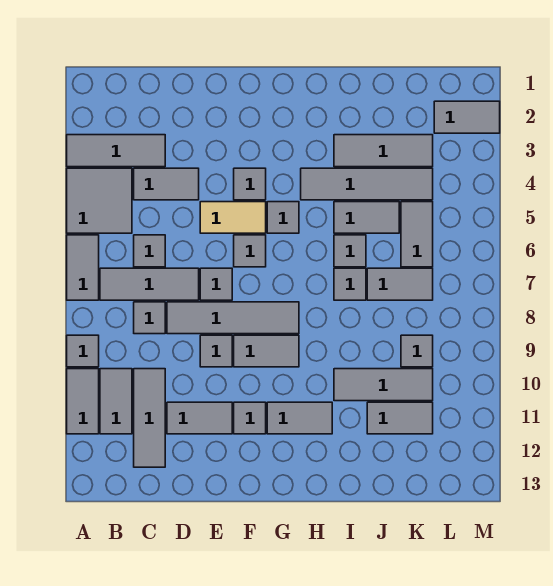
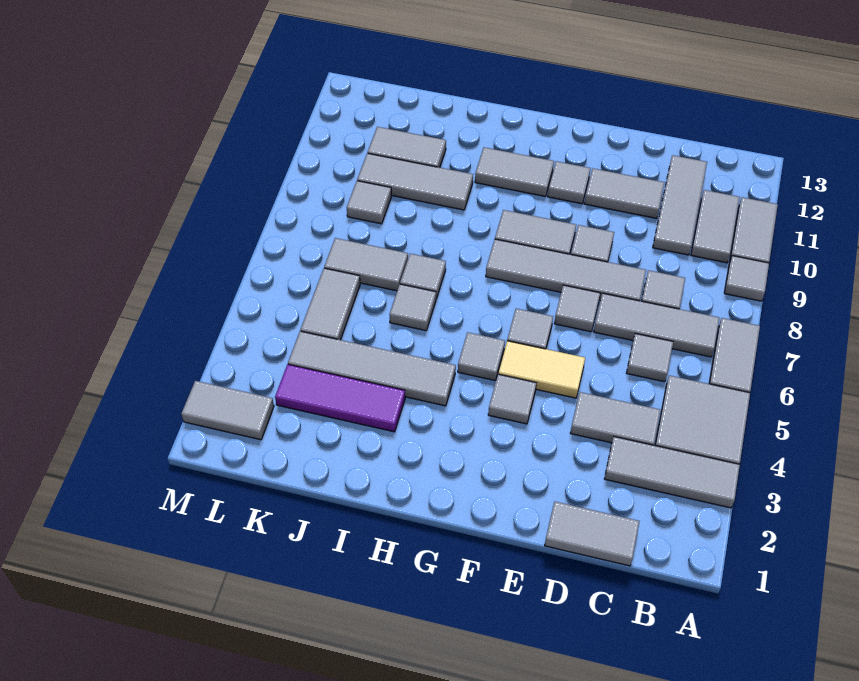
grey tile I3:K3 level 1 -> purple tile I3:K3 level 1
grey tile I5:J5 level 1 -> grey tile C1:D1 level 1

